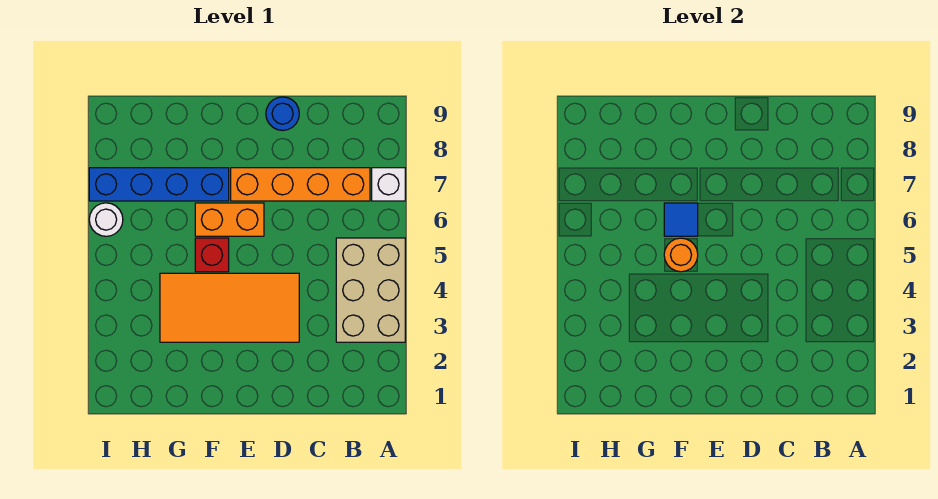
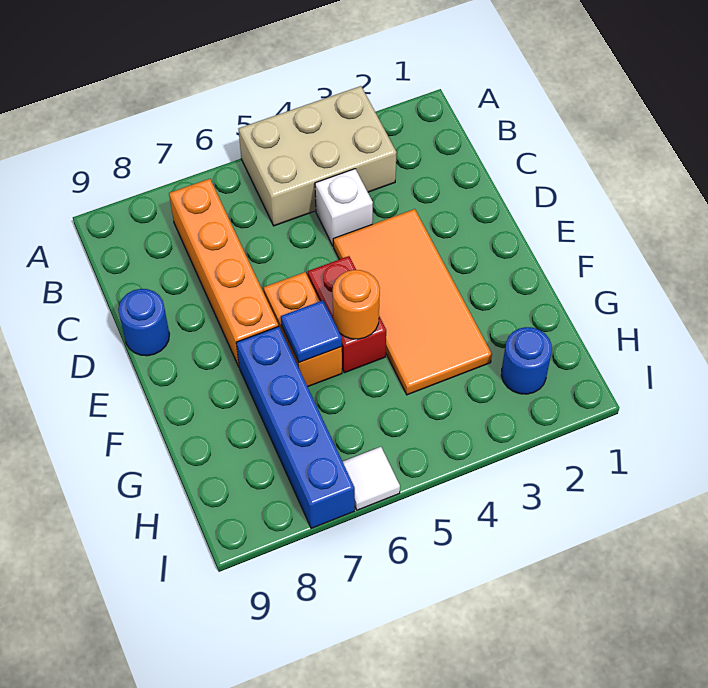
white brick A7 level 1 -> white brick C4 level 1
red brick F5 level 1 -> red brick E5:F5 level 1
none -> blue round brick H2 level 1
white round brick I6 level 1 -> white tile I6 level 1

